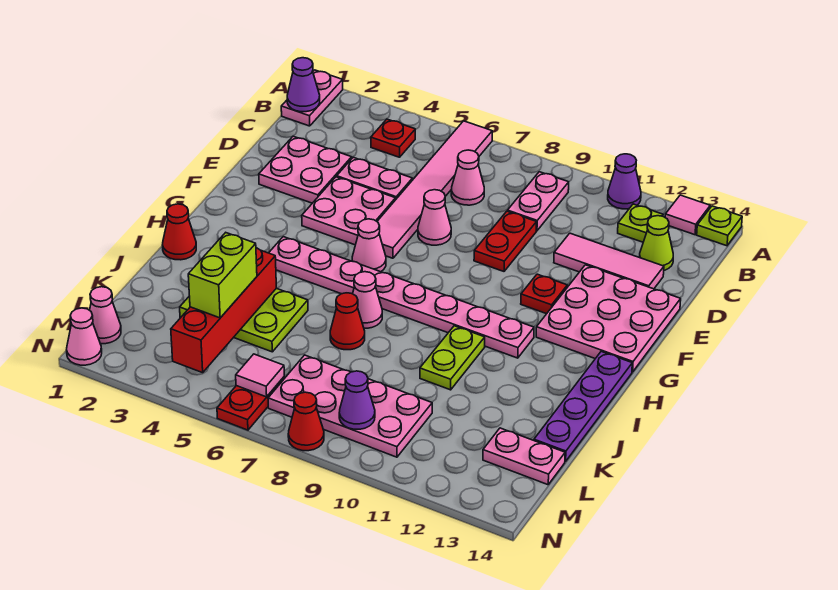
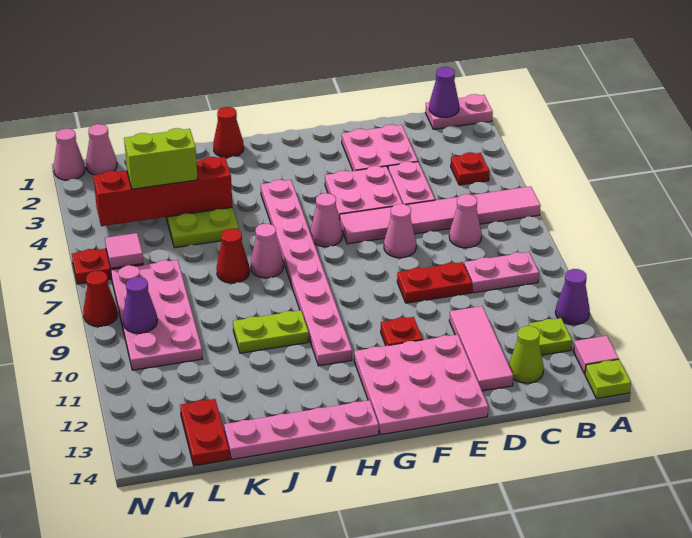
purple plate H14:K14 level 1 -> pink plate H14:K14 level 1
pink plate L13:L14 level 1 -> red plate L13:L14 level 1

